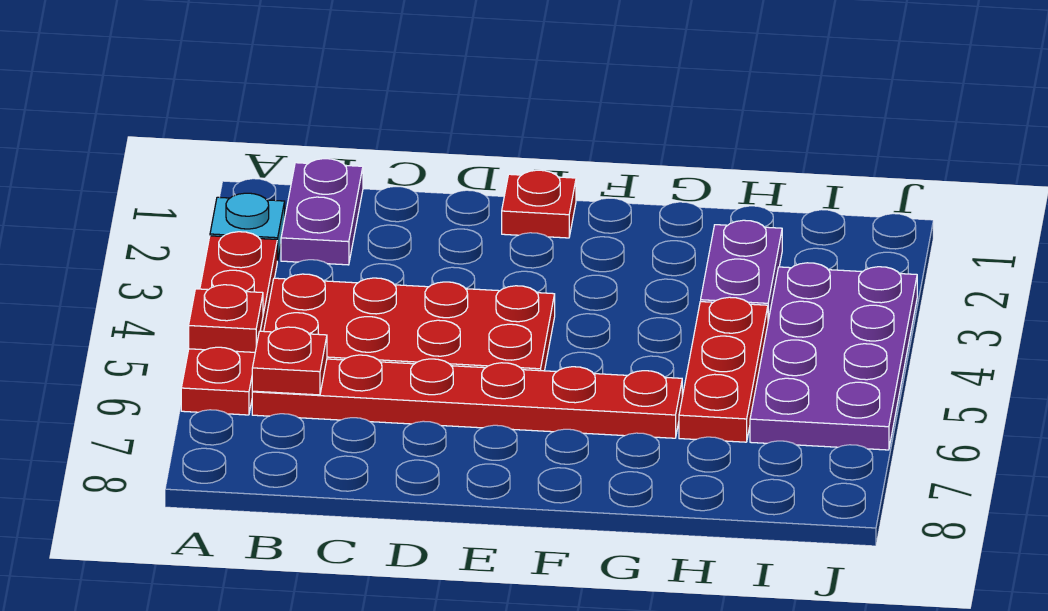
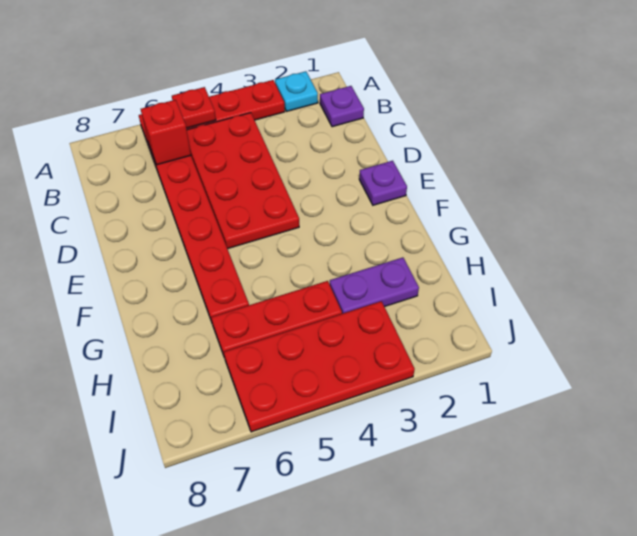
purple plate B1:B2 level 1 -> purple plate B1 level 1
red plate B6 level 2 -> red brick B6 level 2
red plate E1 level 1 -> purple plate E1 level 1
purple plate I3:J6 level 1 -> red plate I3:J6 level 1

